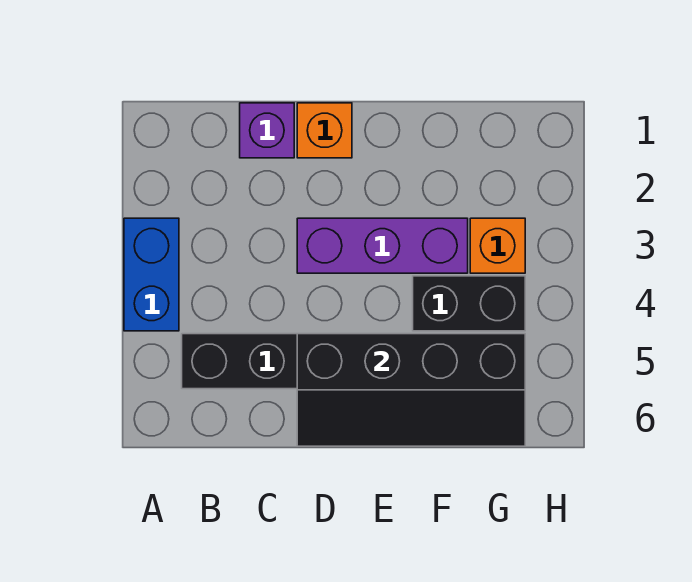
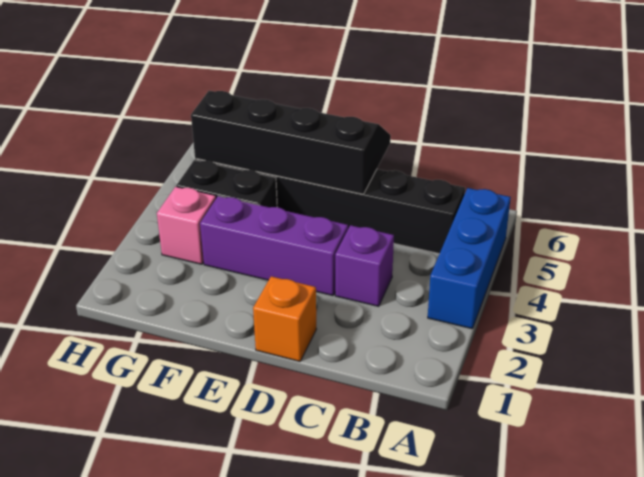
blue brick A3:A4 level 1 -> blue brick A3:A5 level 1
purple brick C1 level 1 -> purple brick C3 level 1
orange brick G3 level 1 -> pink brick G3 level 1

